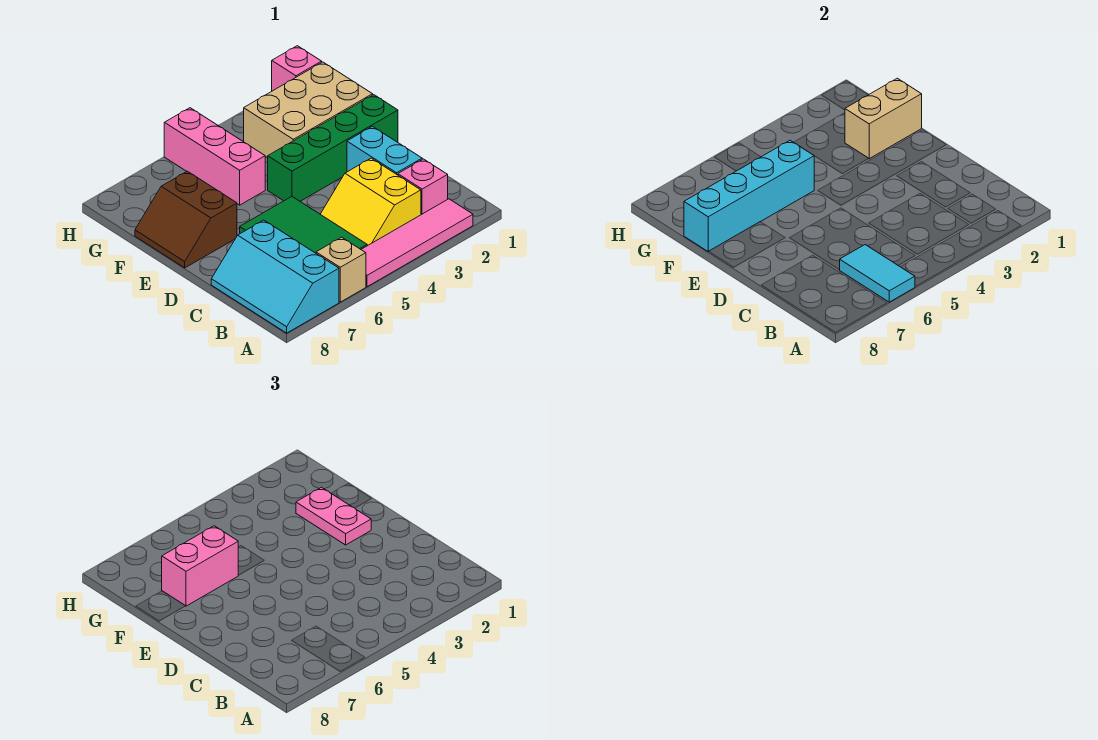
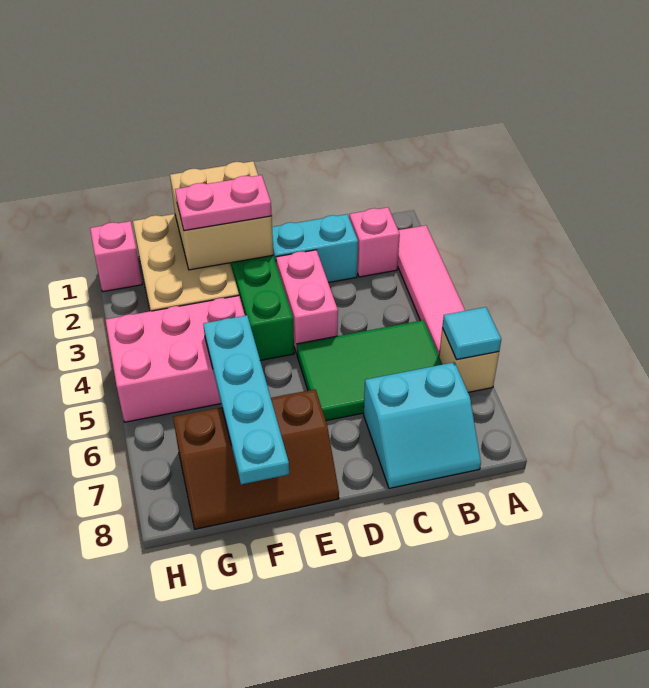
cyan tile A6:B6 level 2 -> cyan tile A6 level 2
cyan slope A7:C8 level 1 top 7 -> cyan slope B7:C8 level 1 top 7
yellow slope B3:C4 level 1 top 3 -> none
brown slope E7:F8 level 1 top 7 -> brown slope E7:G8 level 1 top 7
tan brick F1:F2 level 2 -> tan brick E1:F2 level 2
pink brick F5:H5 level 1 -> pink brick F4:H5 level 1
cyan brick F5:F8 level 2 -> cyan plate F5:F8 level 2
pink brick F6:F7 level 3 -> pink brick D3:D4 level 1

